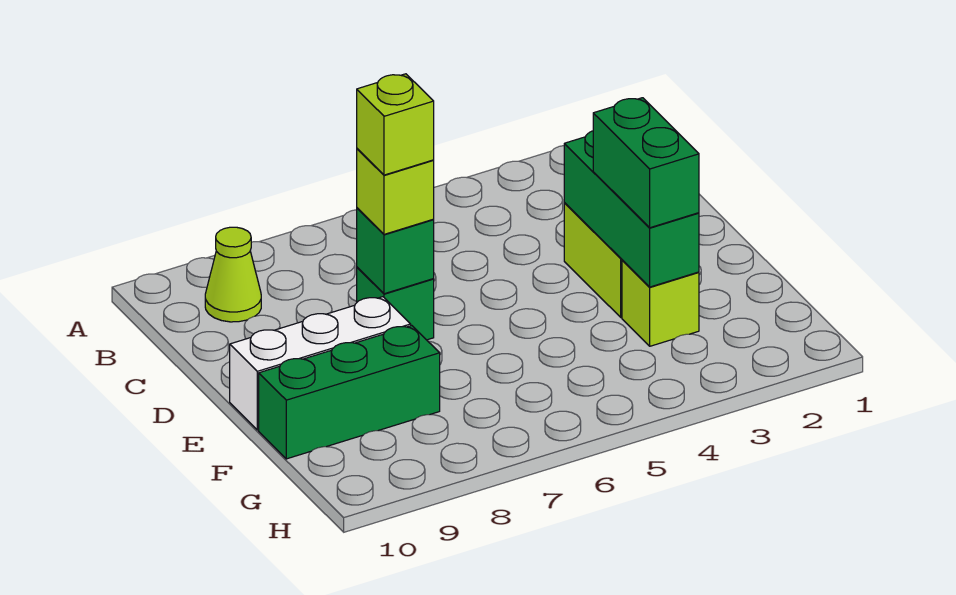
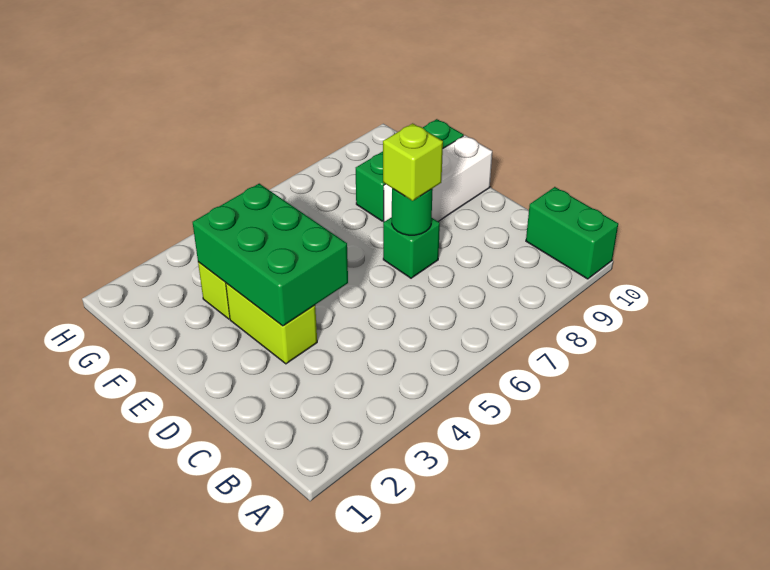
lime cone B9 level 1 -> none
green brick D3:F3 level 2 -> green brick D3:F4 level 2
green brick D7 level 2 -> green round brick D7 level 2
lime brick D7 level 4 -> none
green brick E3:F3 level 3 -> green brick A10:B10 level 1

